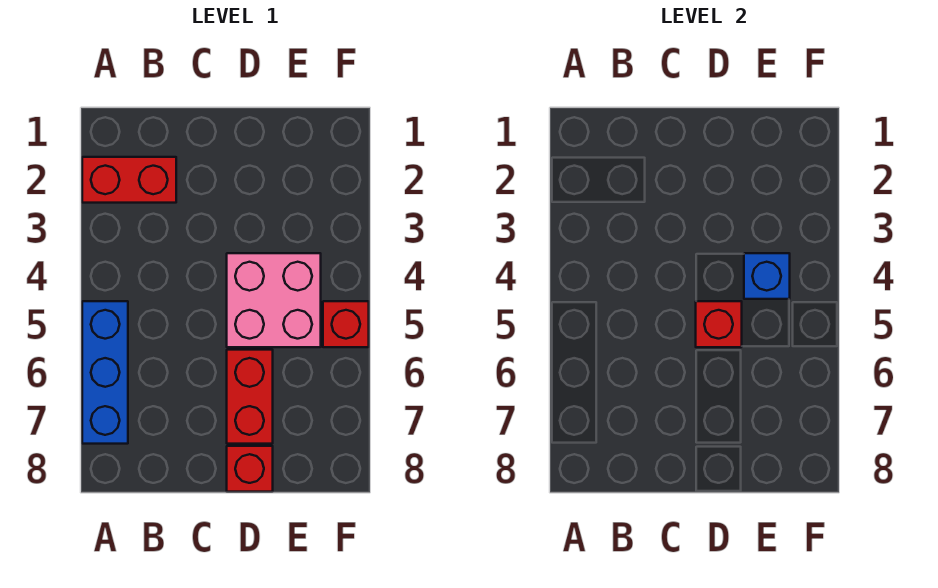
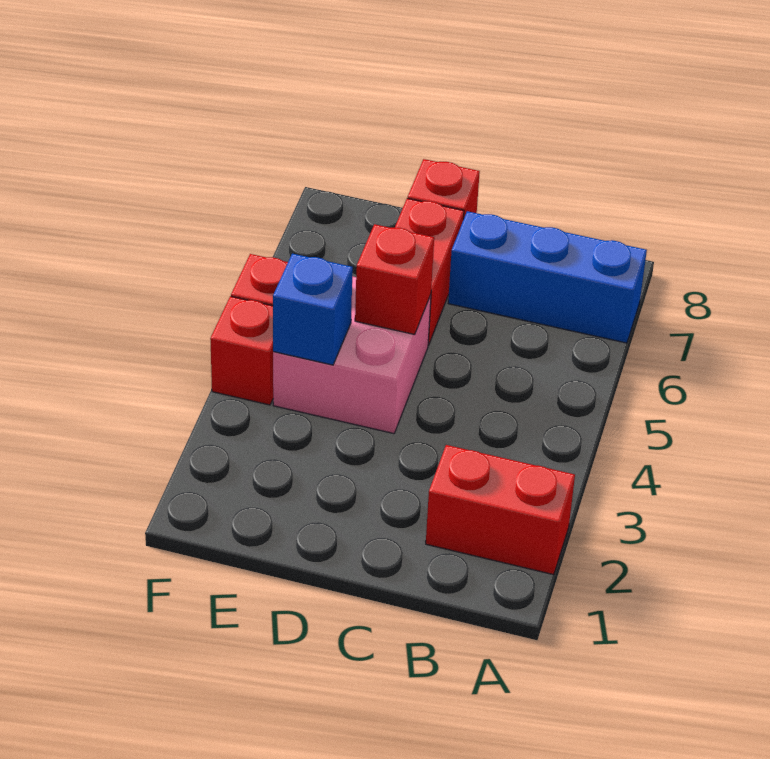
blue brick A5:A7 level 1 -> blue brick A7:C7 level 1
none -> red brick F4 level 1

